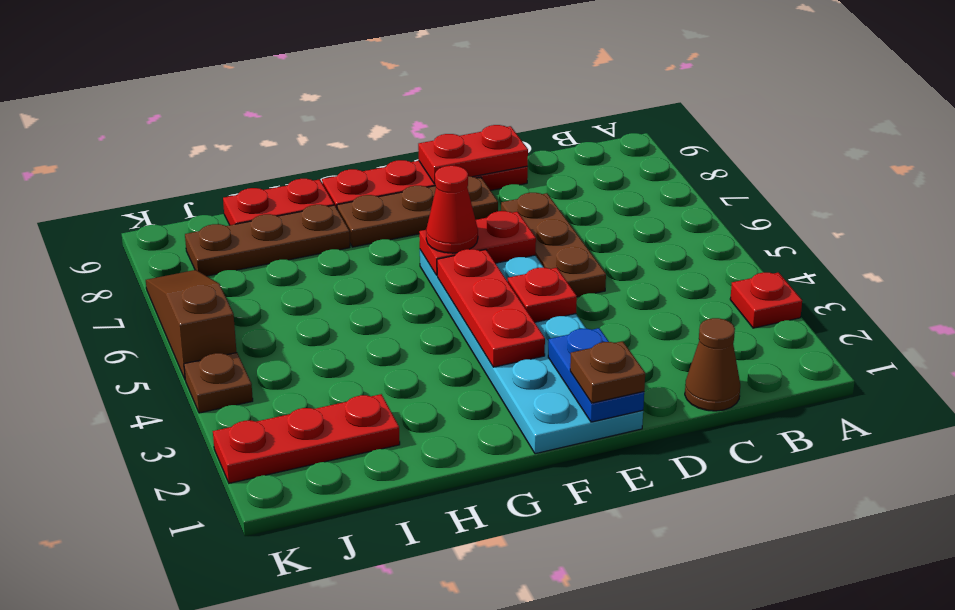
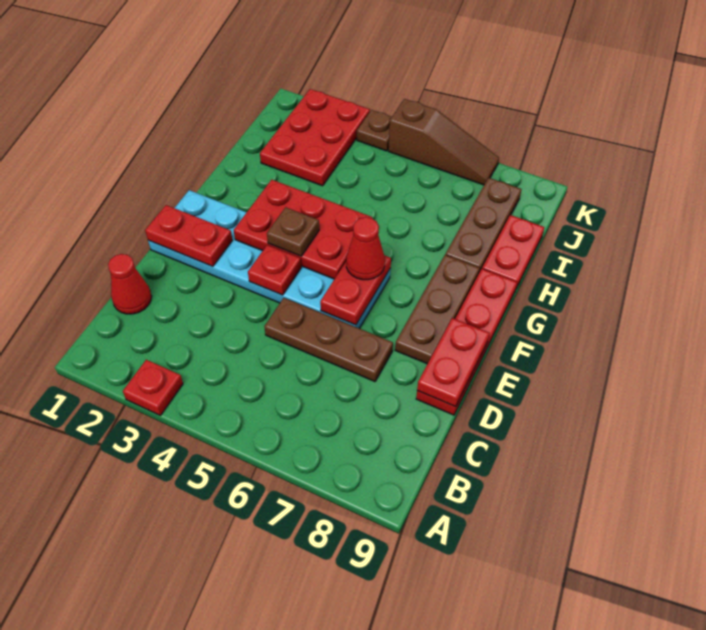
brown cone C1 level 1 -> red cone C1 level 1
blue plate E1:E2 level 2 -> red plate E1:E2 level 2
brown plate E1 level 3 -> brown plate F4 level 3
red plate F3:F5 level 2 -> red plate F3:G5 level 2
red plate I2:K2 level 1 -> red plate I2:K3 level 1

